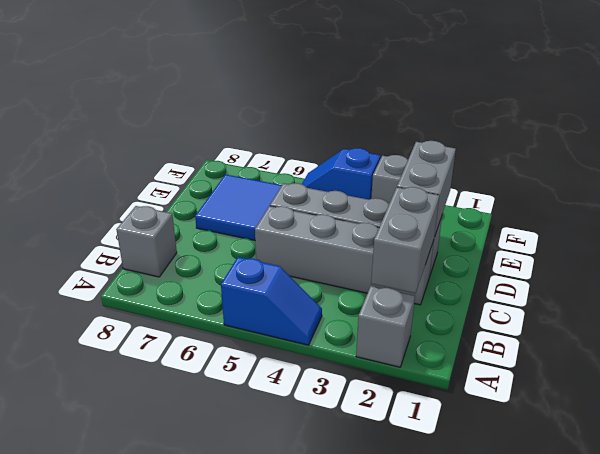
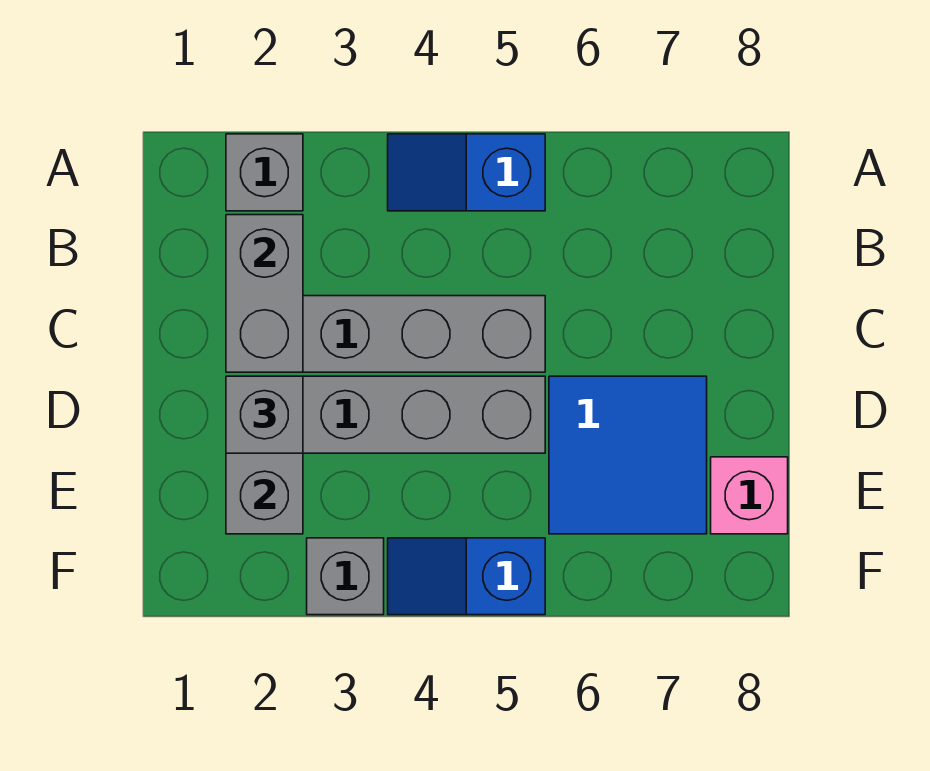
grey brick B8 level 1 -> grey brick D2 level 3
none -> pink brick E8 level 1
blue slope F4:F5 level 1 top 4 -> blue slope F4:F5 level 1 top 5

